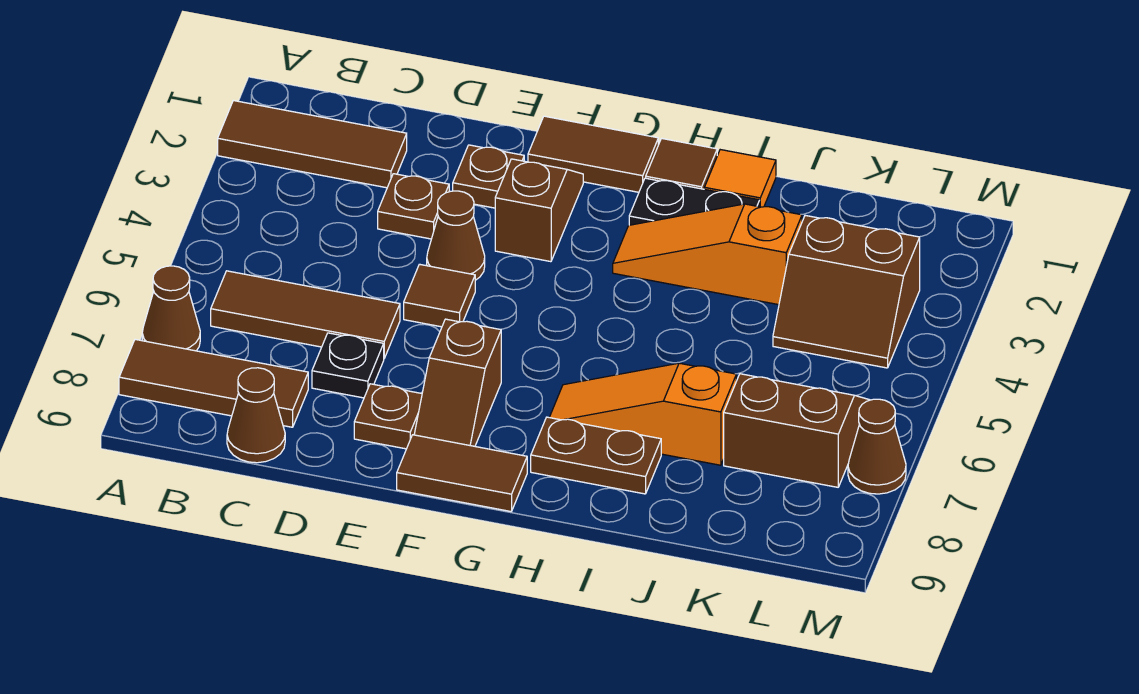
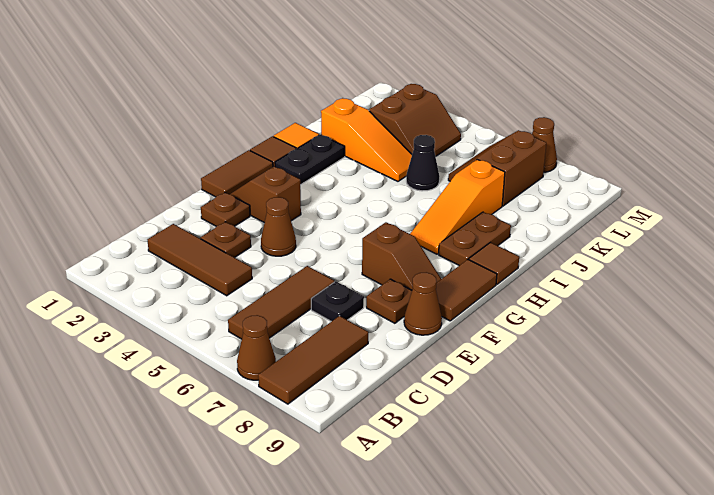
brown tile A2:C2 level 1 -> brown tile C2:C4 level 1
brown cone C9 level 1 -> brown cone E9 level 1
brown tile E5 level 1 -> brown tile H9 level 1
orange slope H3:J3 level 1 top J -> orange slope J2:J4 level 1 top 2
none -> black cone J5 level 1

